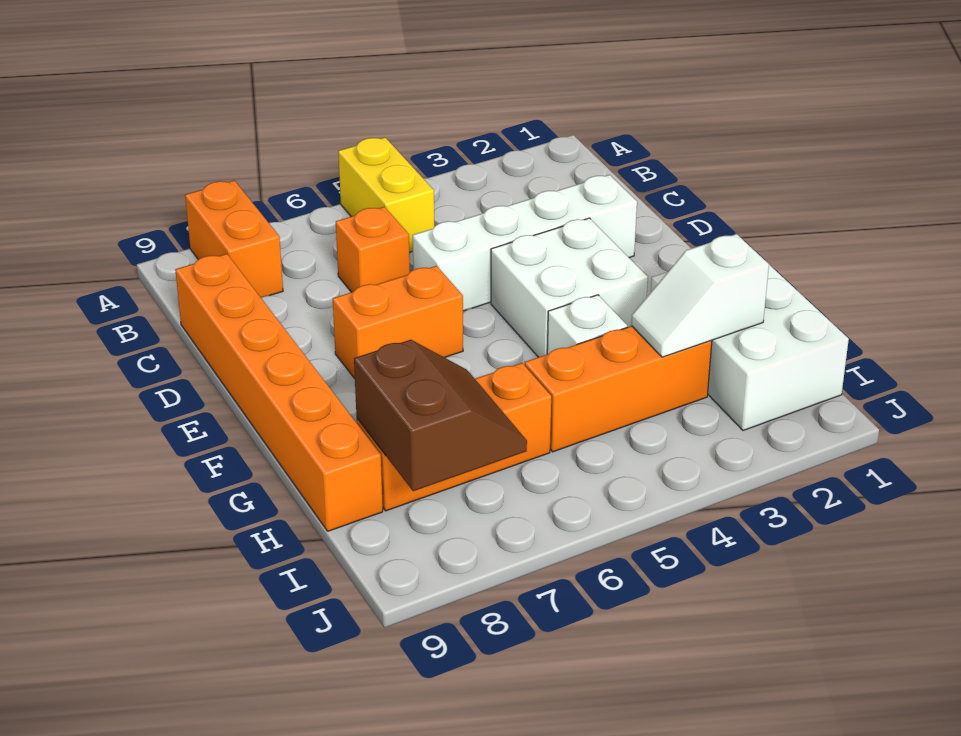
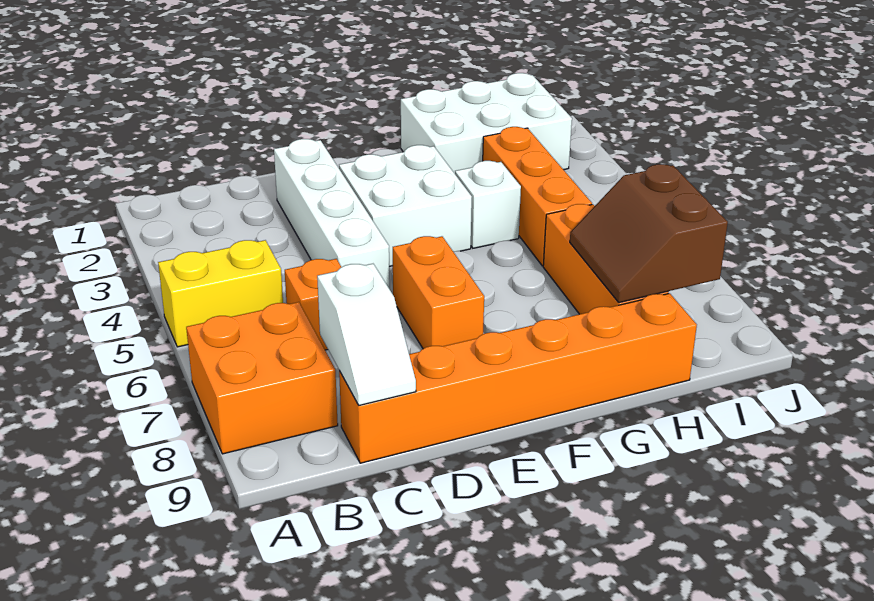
orange brick A8:B8 level 1 -> orange brick A7:B8 level 1
white slope H2:H3 level 2 top 2 -> white slope C8:C9 level 2 top 8
brown slope H7:I8 level 2 top 8 -> brown slope H7:I8 level 2 top I

